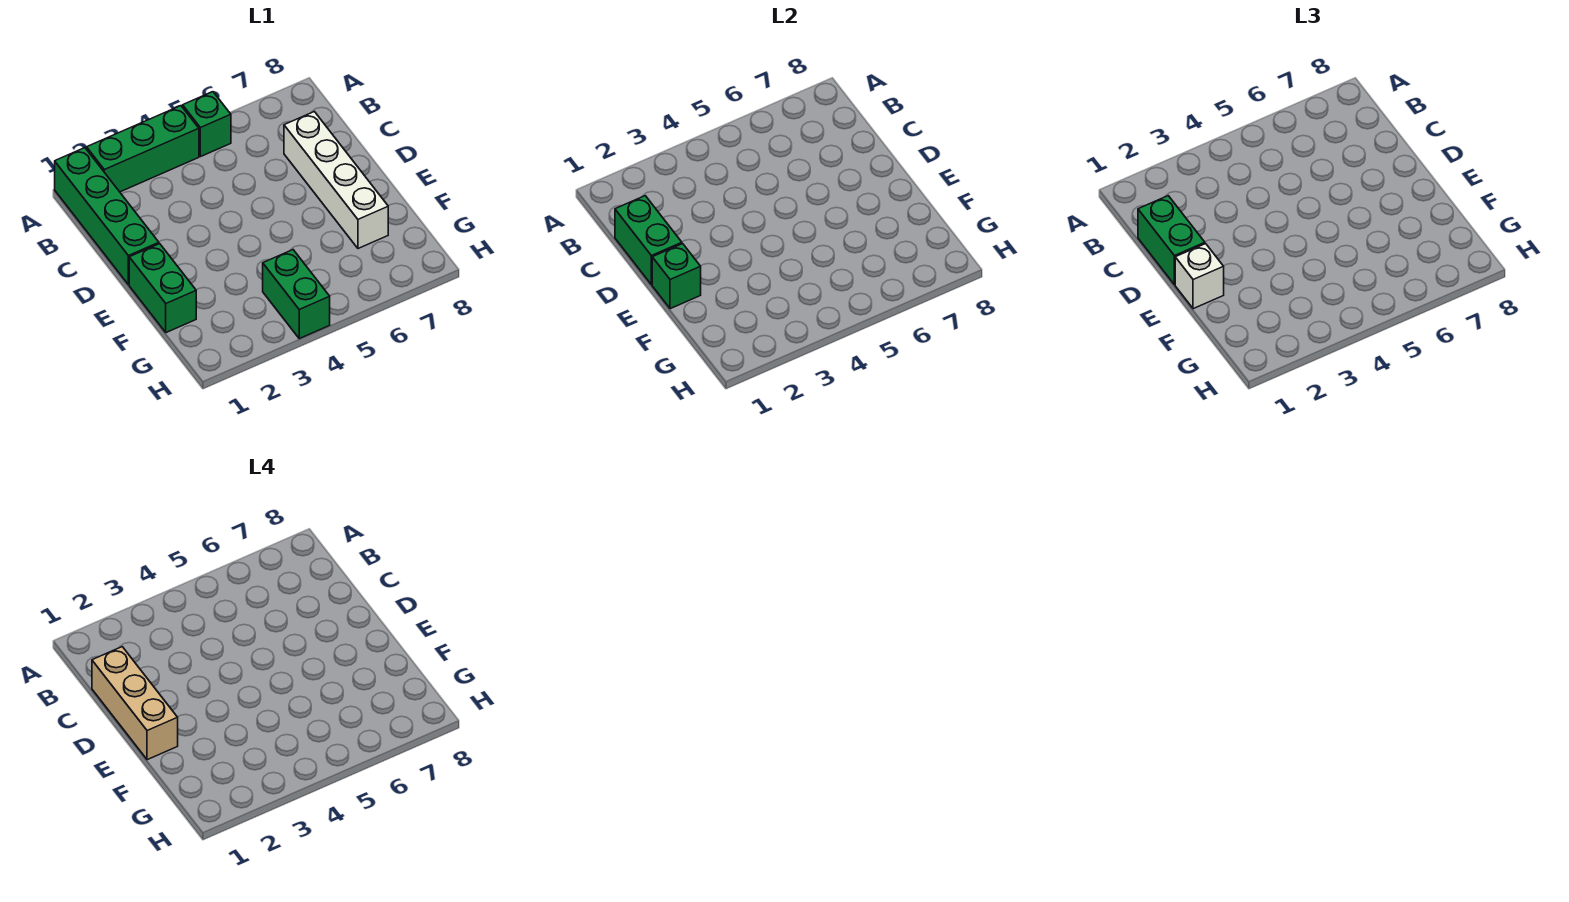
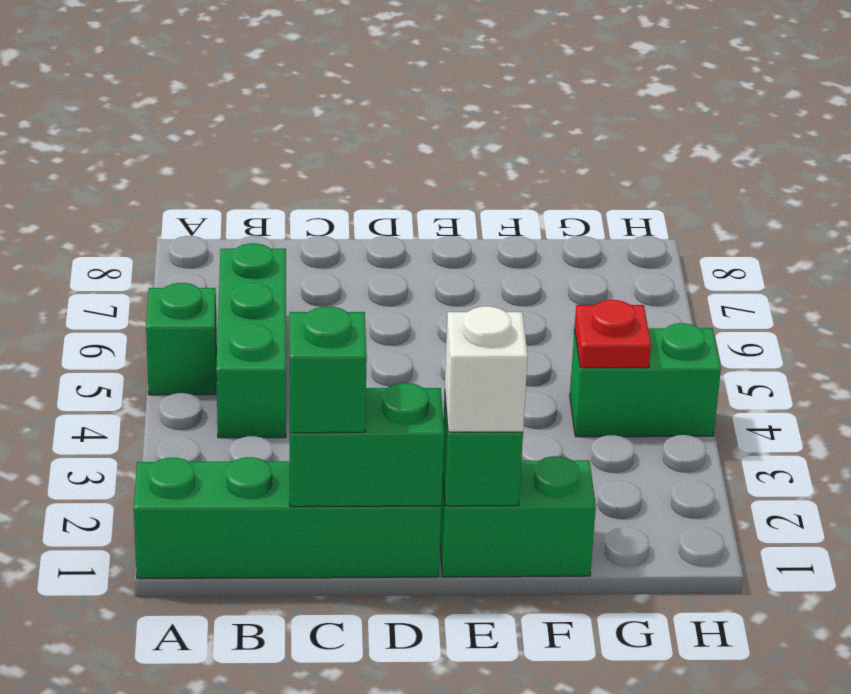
green brick A2:A4 level 1 -> green brick B4:B6 level 1
green brick C1:D1 level 3 -> green brick C1 level 3
tan brick C1:E1 level 4 -> none
white brick C7:F7 level 1 -> none
none -> red plate G4 level 2

